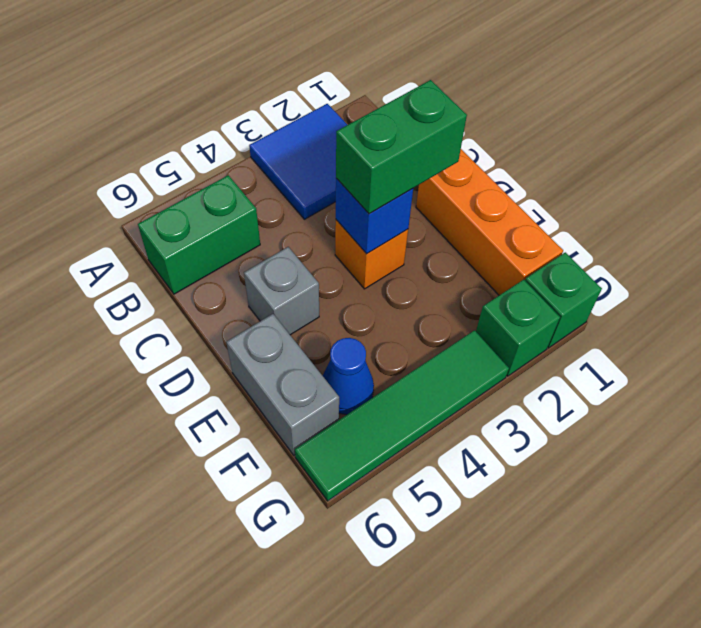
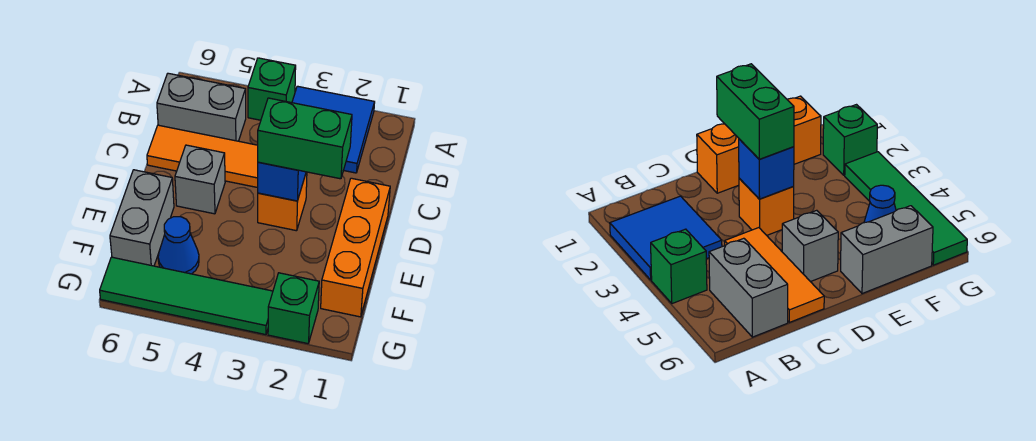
green brick B5:B6 level 1 -> grey brick B5:B6 level 1
none -> orange tile C4:C6 level 1
green brick G1 level 1 -> green brick A4 level 1

